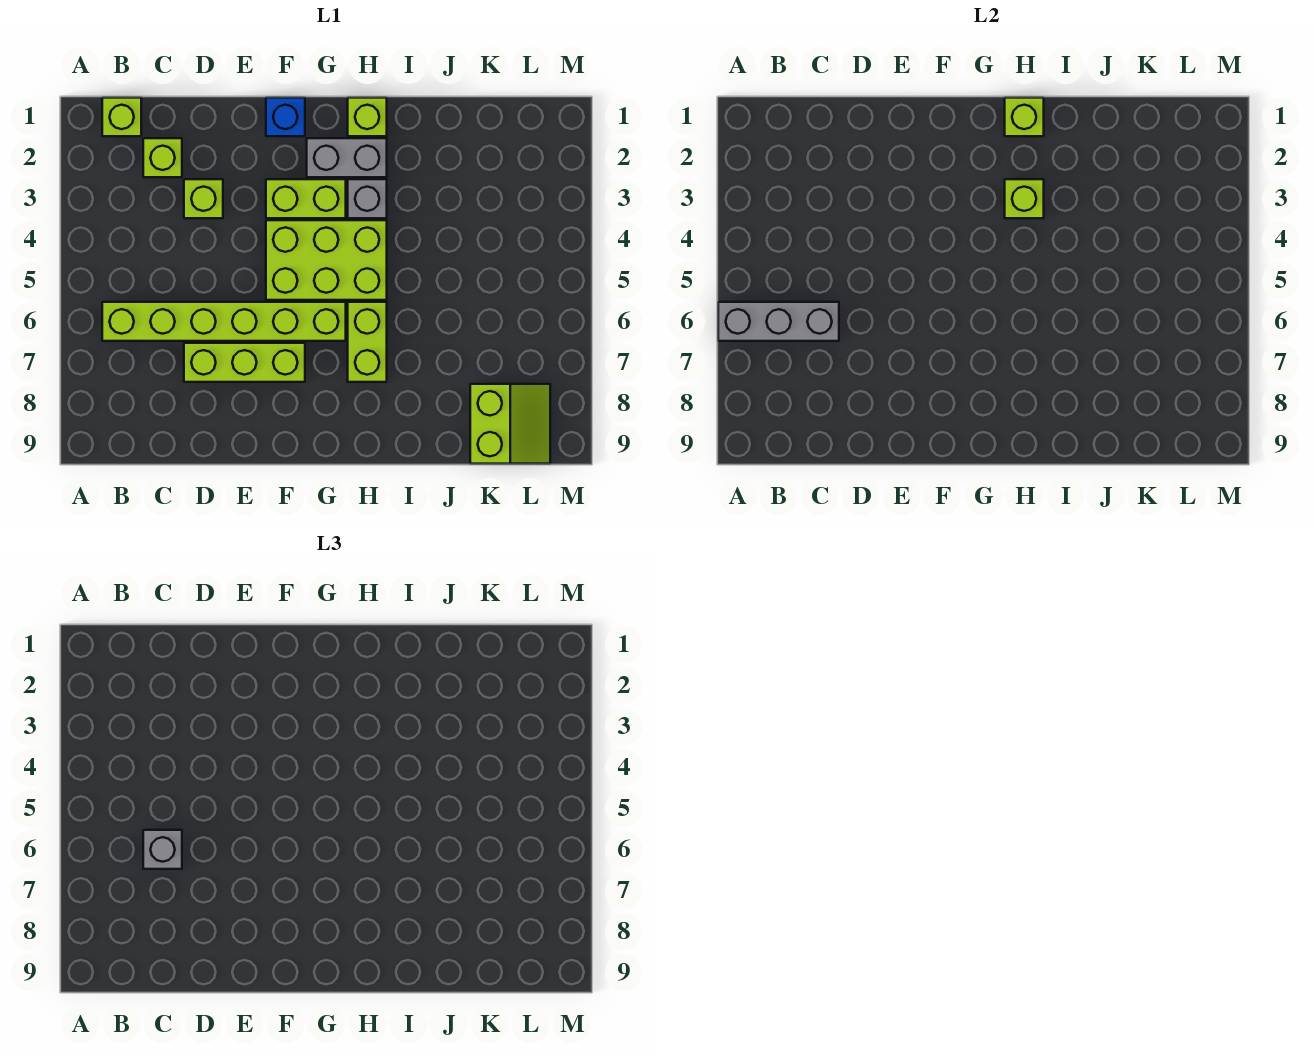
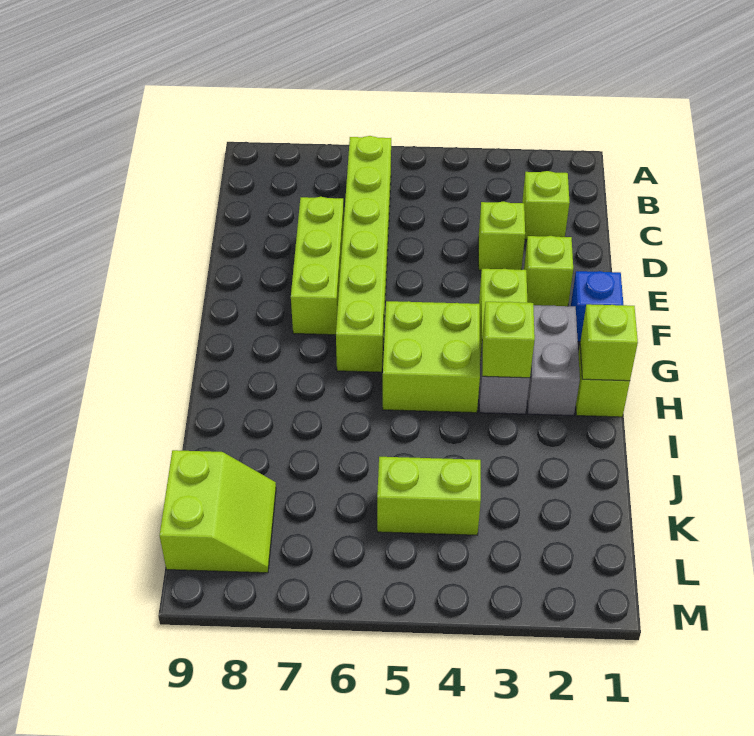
grey brick A6:C6 level 2 -> none
lime brick B1 level 1 -> lime brick E2 level 1
grey brick C6 level 3 -> none
lime brick F4:H5 level 1 -> lime brick G4:H5 level 1
lime brick H6:H7 level 1 -> lime brick K4:K5 level 1
lime slope K8:L9 level 1 top K -> lime slope K8:L9 level 1 top 9

